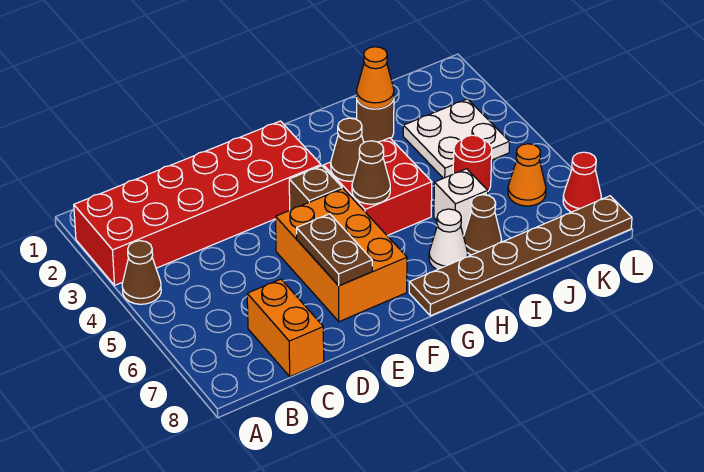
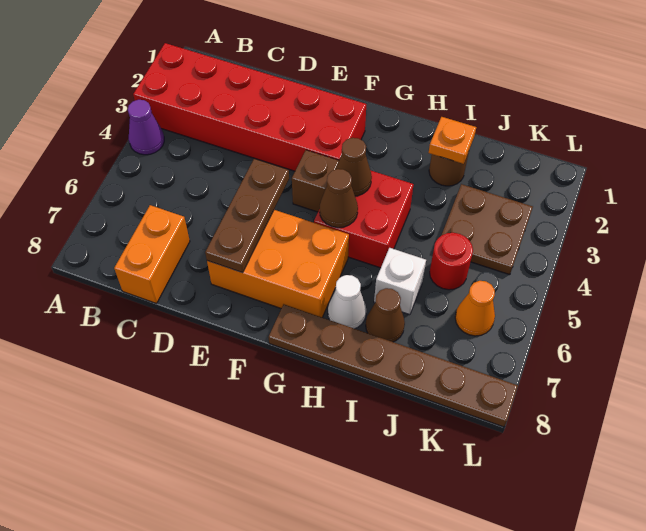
brown cone A4 level 1 -> purple cone A4 level 1
orange brick E5:F7 level 1 -> orange brick E6:G7 level 1
brown plate E6:E7 level 2 -> brown plate E5:E7 level 2
orange cone I2 level 2 -> orange plate I2 level 2
white plate J3:K4 level 1 -> brown plate J3:K4 level 1
red cone L7 level 1 -> none

